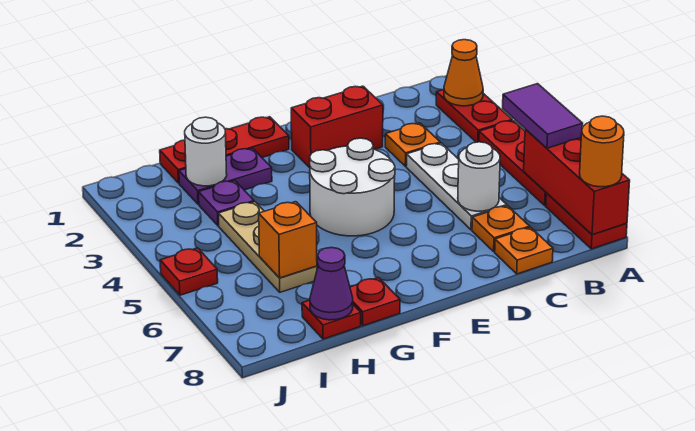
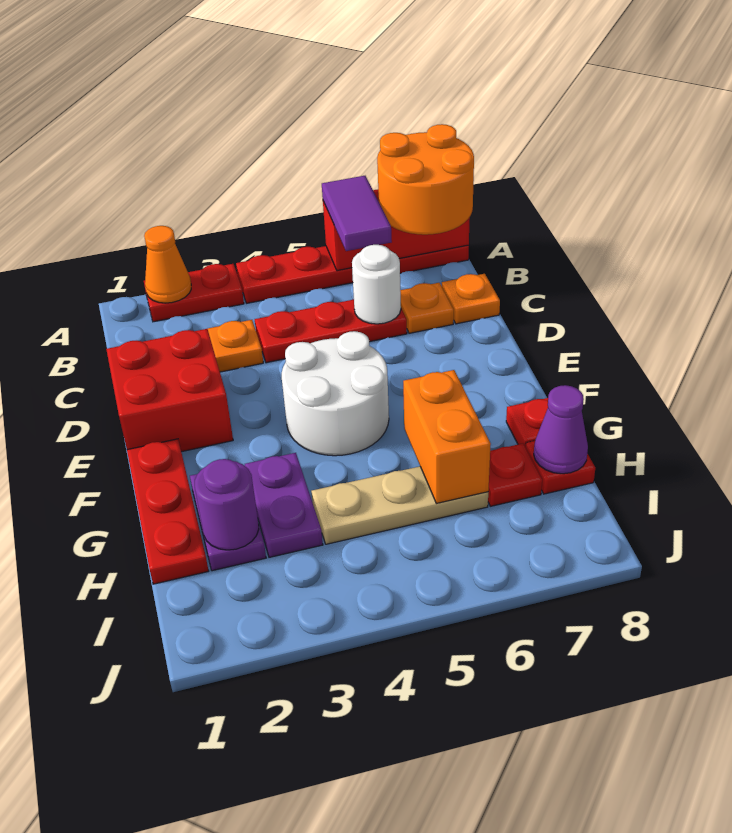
purple tile A5:A6 level 3 -> purple tile A6:B6 level 3
orange round brick A8 level 3 -> orange round brick A7:B8 level 3
white plate C4:C6 level 1 -> red plate C4:C6 level 1
red brick D2:E2 level 1 -> red brick D1:E2 level 1
white round brick H2 level 2 -> purple round brick H2 level 2
purple plate H3 level 1 -> purple plate G3:H3 level 1
orange brick H6 level 2 -> orange brick G6:H6 level 2
red plate J5 level 1 -> red plate H7 level 1

